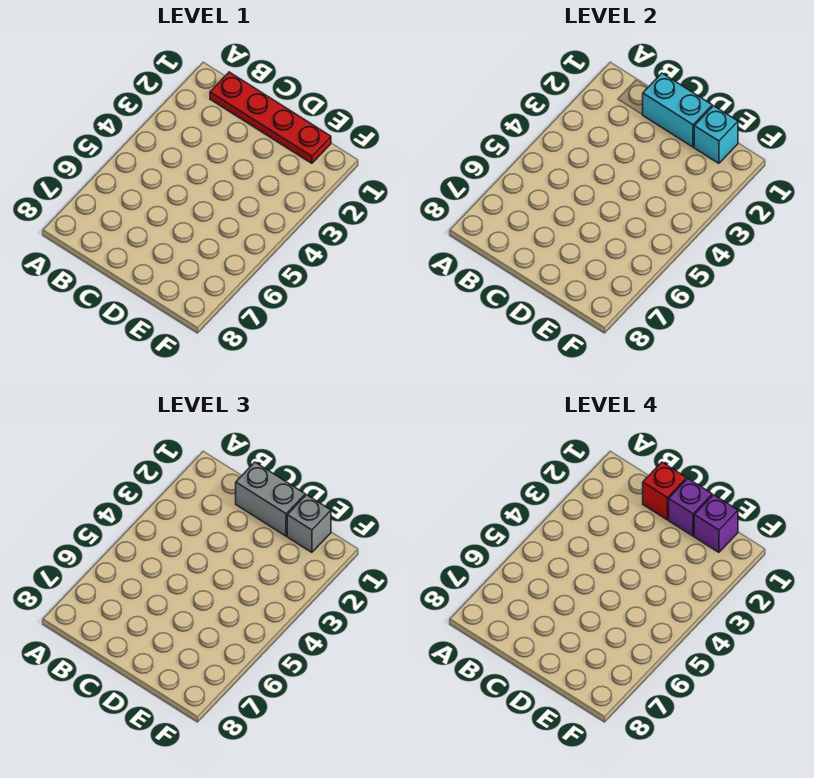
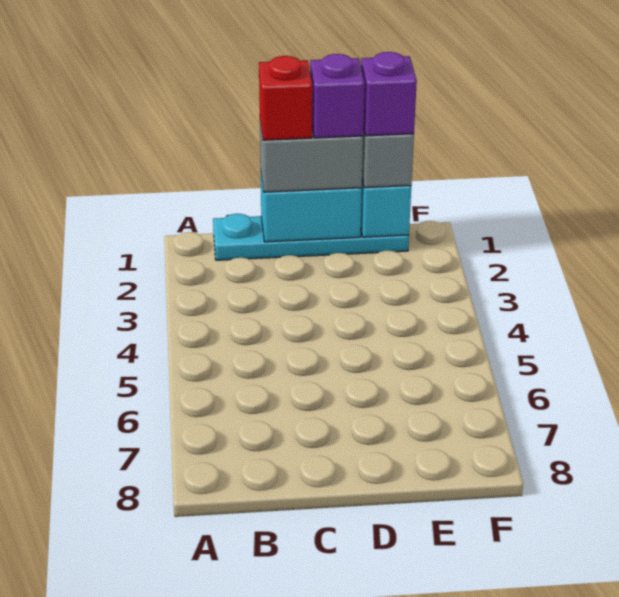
red plate B1:E1 level 1 -> cyan plate B1:E1 level 1

